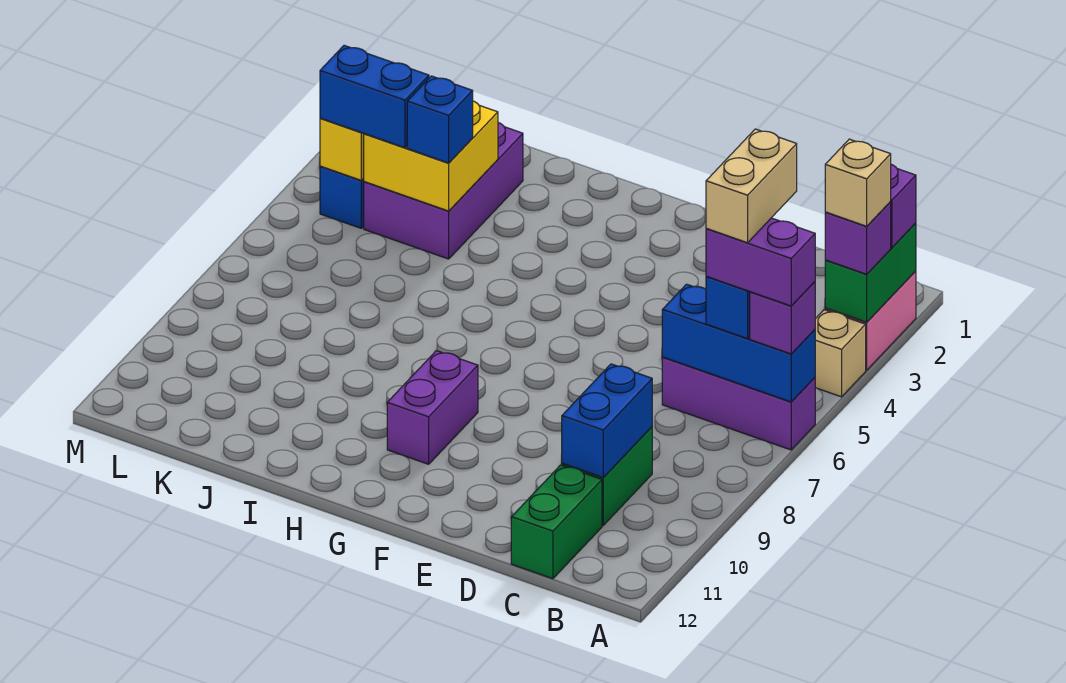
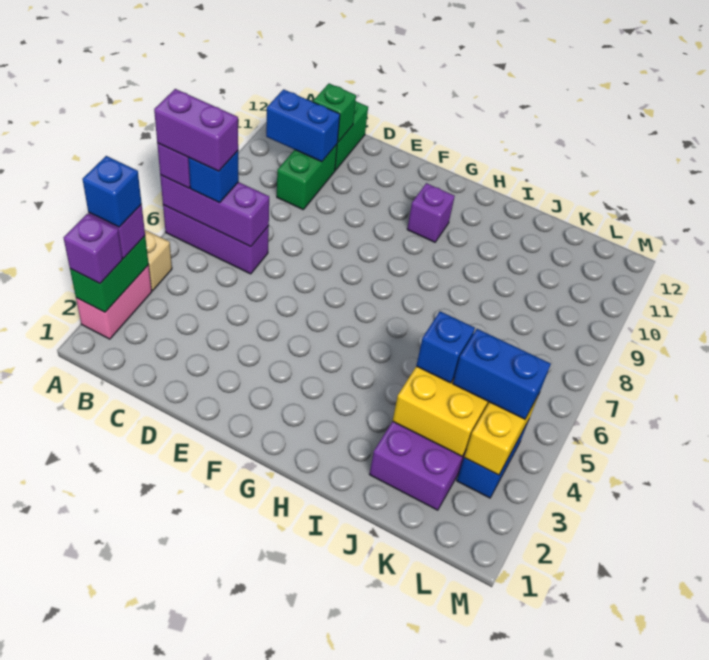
tan brick A3 level 4 -> blue brick A3 level 4
blue brick A6:C6 level 2 -> purple brick A6:C6 level 2
tan brick B5:B6 level 5 -> none
blue brick C9:C10 level 2 -> blue brick B10:C10 level 2
none -> green brick C11 level 2
purple brick G9:G10 level 1 -> purple brick G10 level 1

